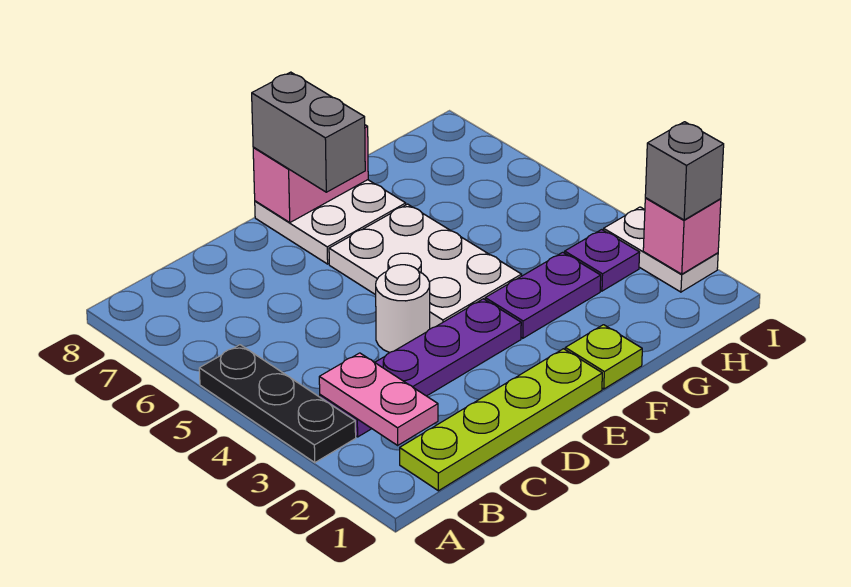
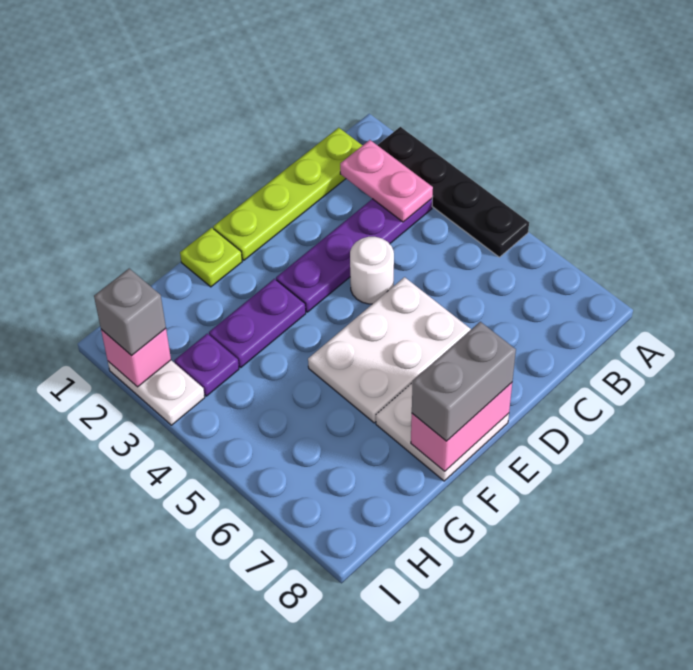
black plate A3:A5 level 1 -> black plate A2:A5 level 1
white plate E4:F6 level 1 -> white plate D5:F6 level 1
grey brick E7:E8 level 3 -> grey brick E8:F8 level 3

